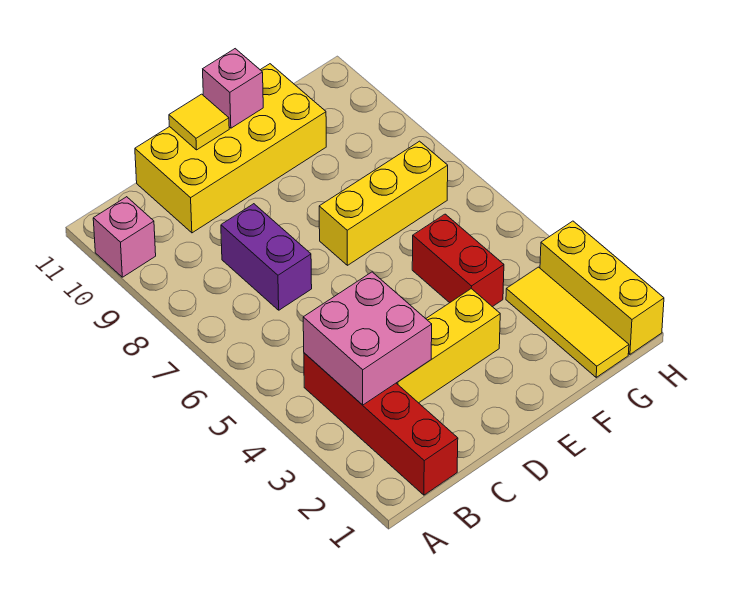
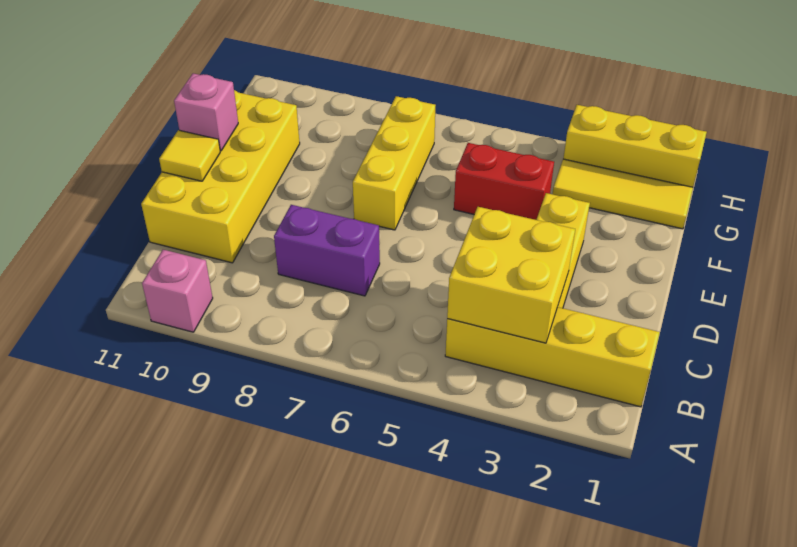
red brick B1:B4 level 1 -> yellow brick B1:B4 level 1
pink brick B3:C4 level 2 -> yellow brick B3:C4 level 2

